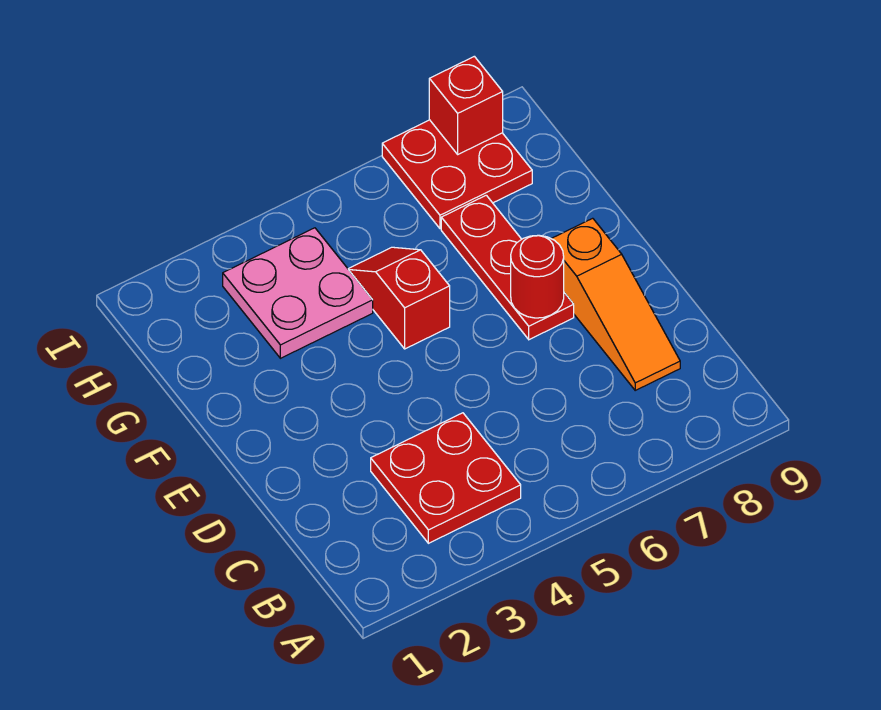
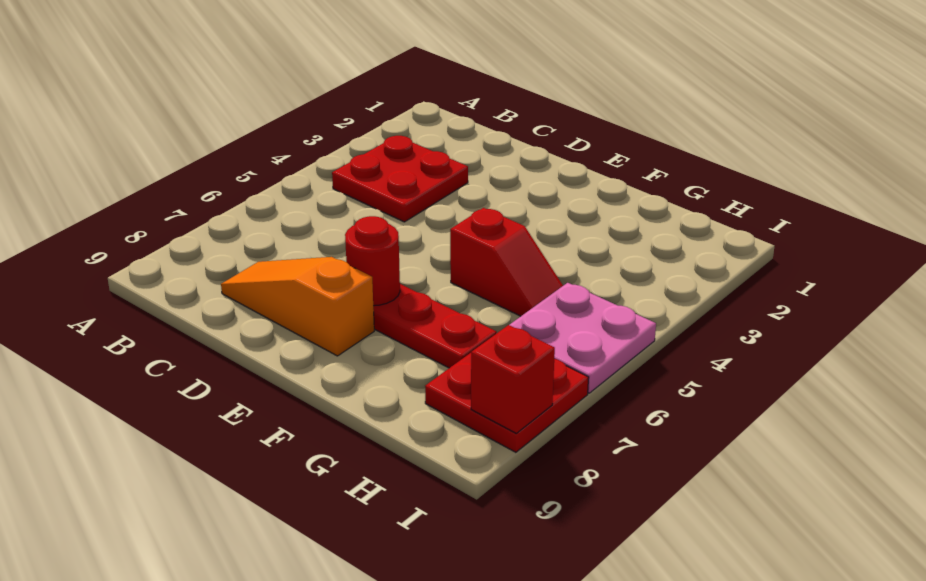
pink plate G3:H4 level 1 -> pink plate H5:I6 level 1

